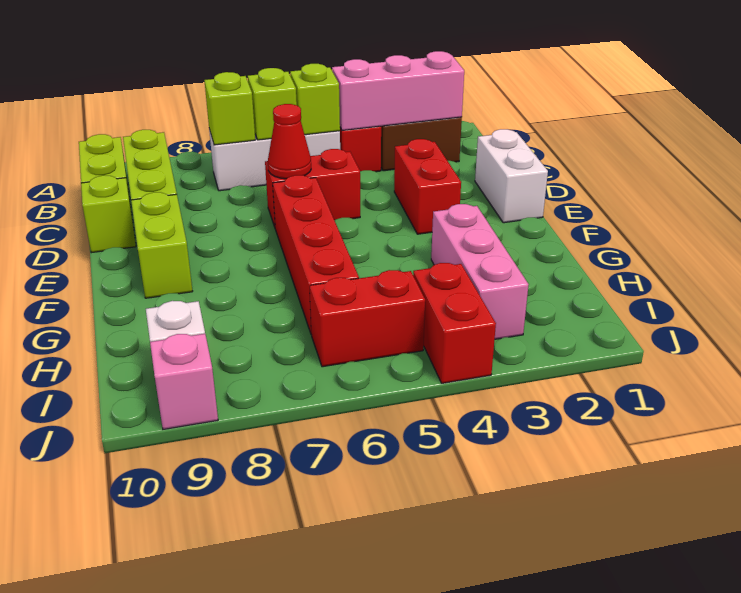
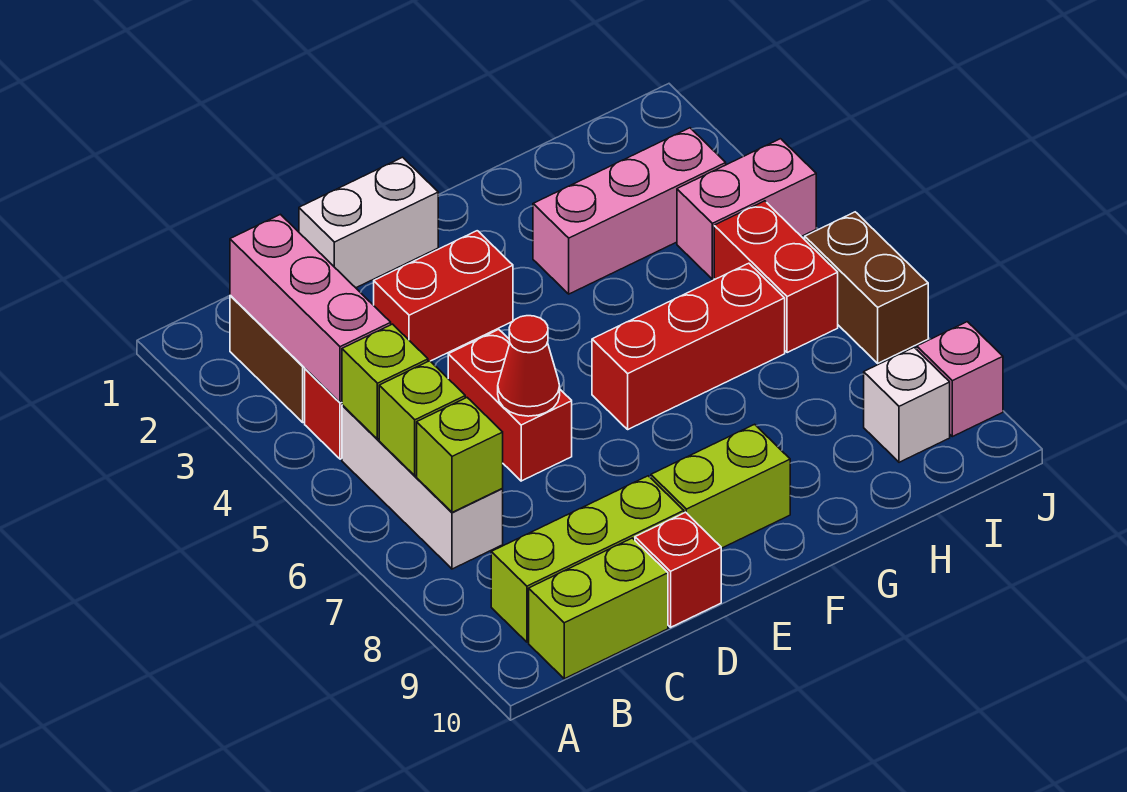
lime brick D10 level 1 -> red brick D10 level 1
red brick E6:H6 level 1 -> red brick F6:H6 level 1
red brick I4:J4 level 1 -> pink brick I4:J4 level 1
none -> brown brick J6:J7 level 1

